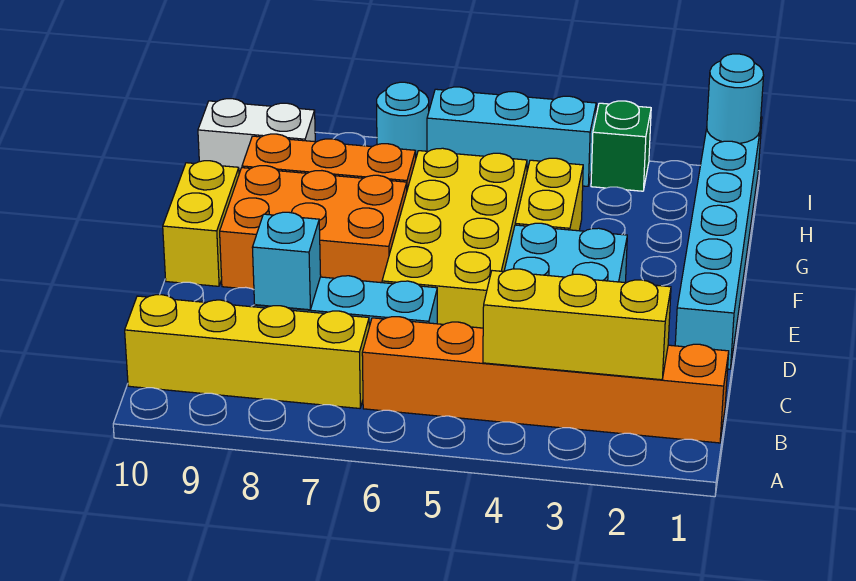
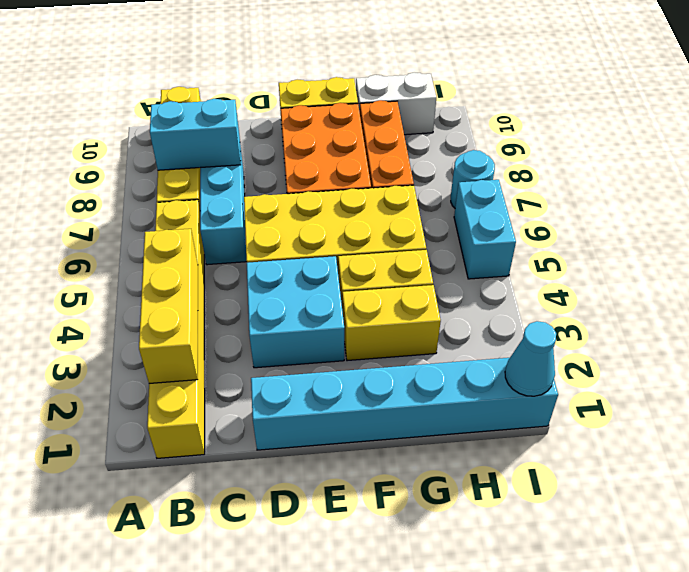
orange brick B1:B6 level 1 -> yellow brick B1:B6 level 1
cyan brick C8 level 2 -> cyan brick B8:C8 level 2
none -> yellow brick F3:G3 level 1
white brick H9:H10 level 1 -> white brick G10:H10 level 1
cyan round brick I1 level 2 -> cyan cone I1 level 2
green brick I3 level 1 -> none
cyan brick I4:I6 level 1 -> cyan brick I5:I6 level 1

